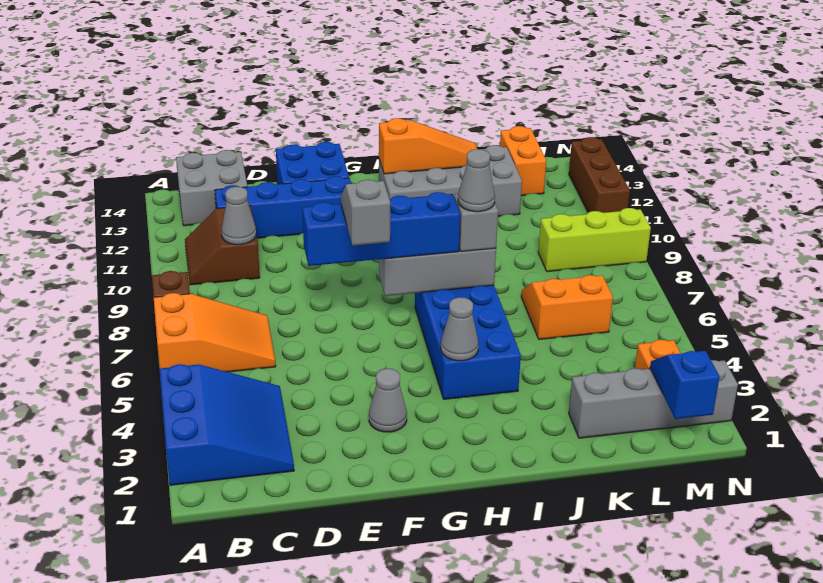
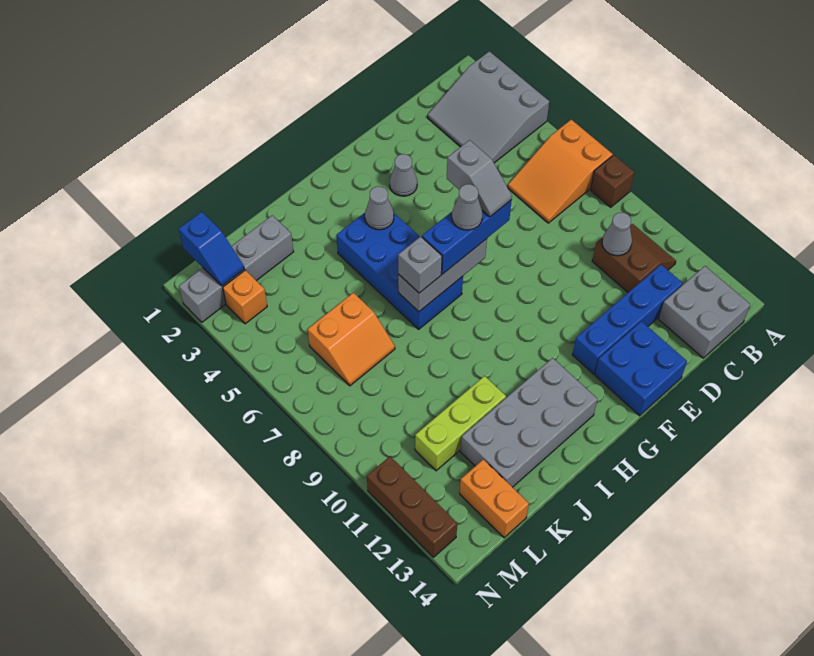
blue slope A2:C4 level 1 top A -> grey slope A2:C4 level 1 top A
blue brick E7:H7 level 3 -> blue brick F7:H7 level 3
orange slope H13:J13 level 2 top H -> none
grey cone I7 level 4 -> grey cone G7 level 4
lime brick L9:N9 level 1 -> lime brick J11:L11 level 1

